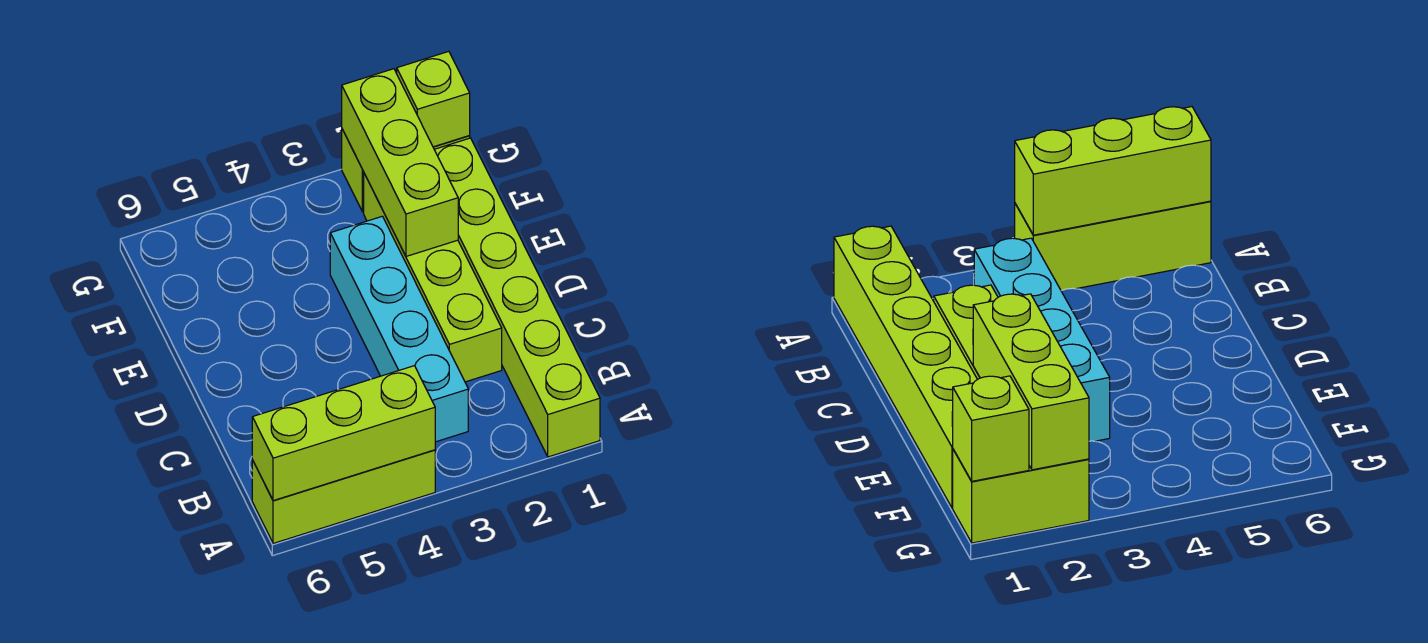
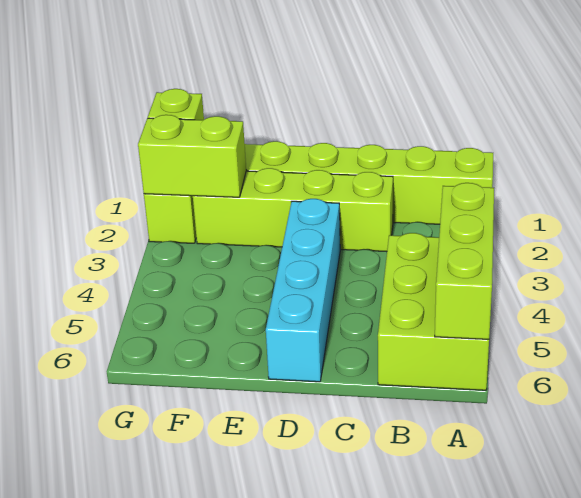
lime brick A4:A6 level 1 -> lime brick A4:B6 level 1
cyan brick B3:E3 level 1 -> cyan brick D3:D6 level 1
lime brick E2:G2 level 2 -> lime brick F2:G2 level 2

